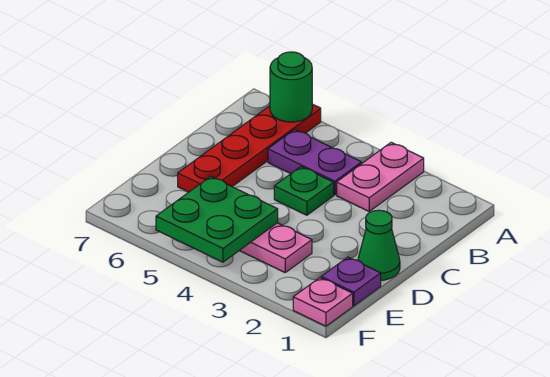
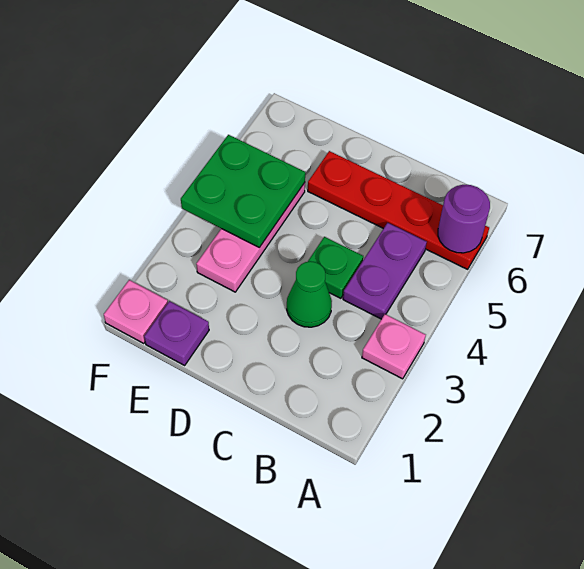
pink plate A3:B3 level 1 -> pink plate A3 level 1
green round brick A6 level 2 -> purple round brick A6 level 2
green cone D1 level 1 -> green cone C3 level 1

